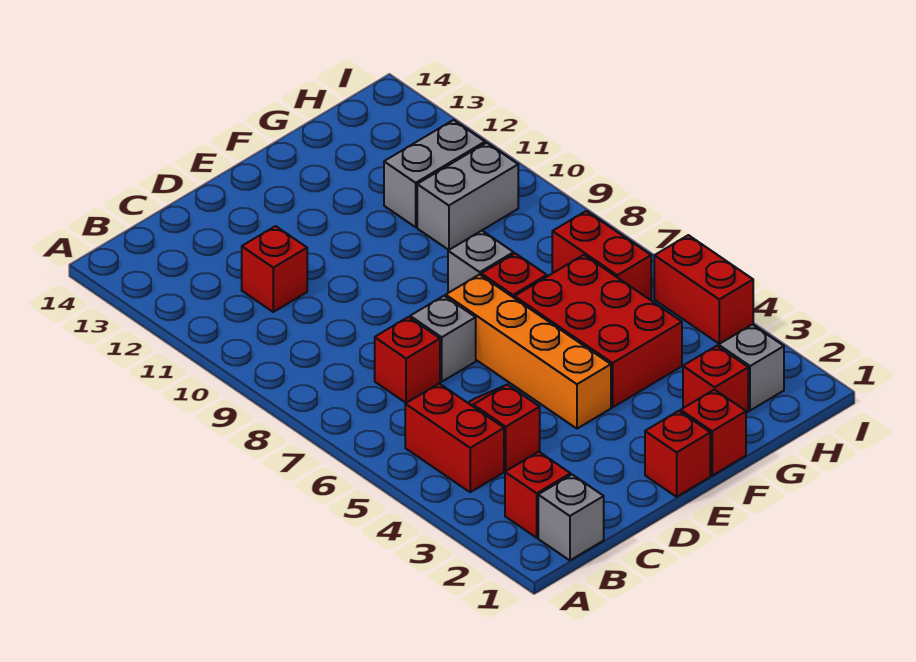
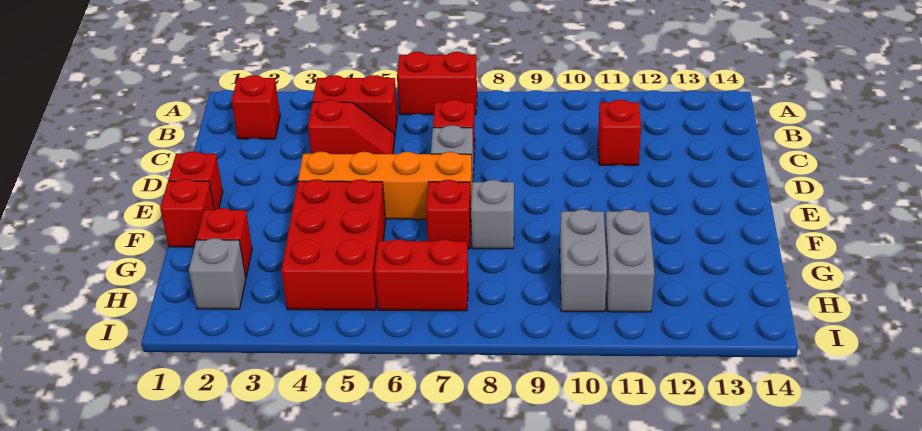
grey brick B1 level 1 -> none
red brick F4:G6 level 1 -> red brick F4:H5 level 1
red brick I4:I5 level 1 -> red brick A6:A7 level 1

